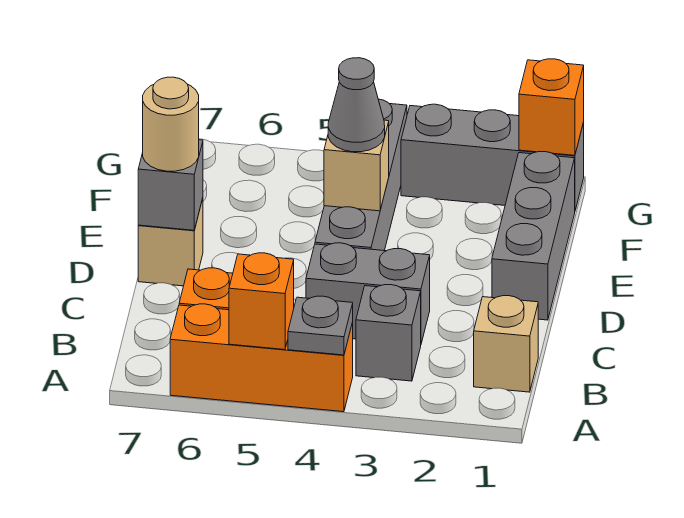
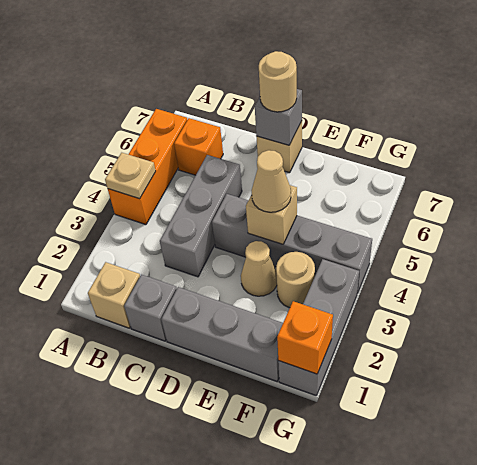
grey plate A4 level 2 -> tan plate A4 level 2
orange brick A5 level 2 -> none
grey brick B3 level 1 -> grey brick C1 level 1
grey brick C3:C4 level 1 -> grey brick C3:C5 level 1
none -> tan cone E3 level 1
grey cone E4 level 3 -> tan cone E4 level 3
none -> tan round brick F3 level 1

